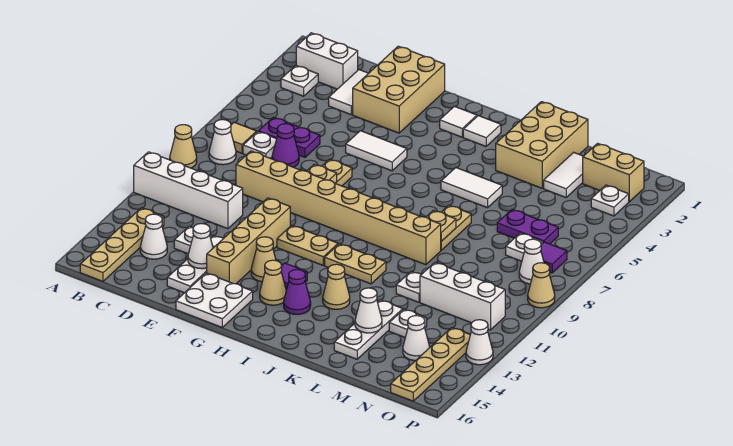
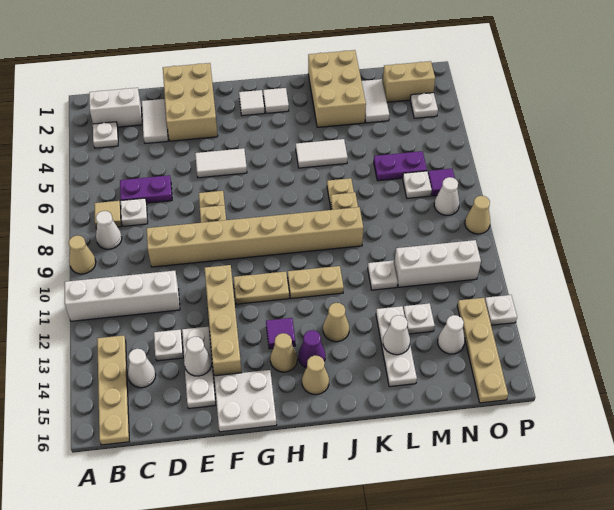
purple cone D7 level 1 -> none
tan cone G13 level 1 -> tan cone I15 level 1
white cone P13 level 1 -> white plate P13 level 1

